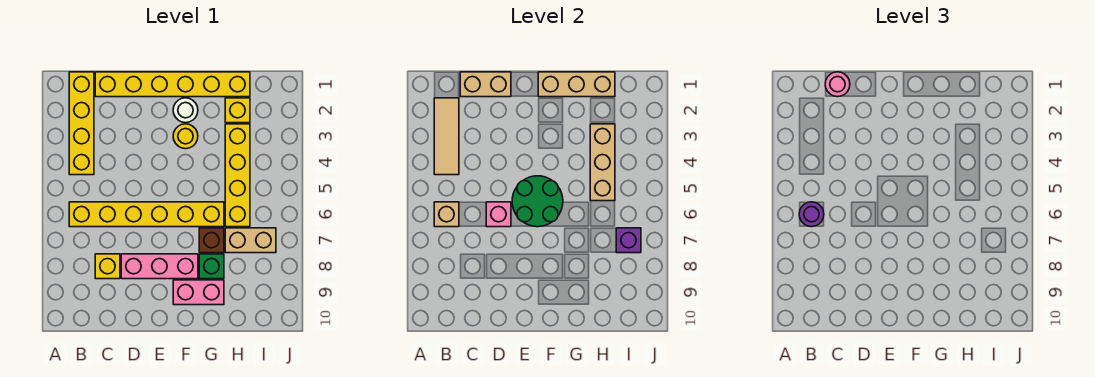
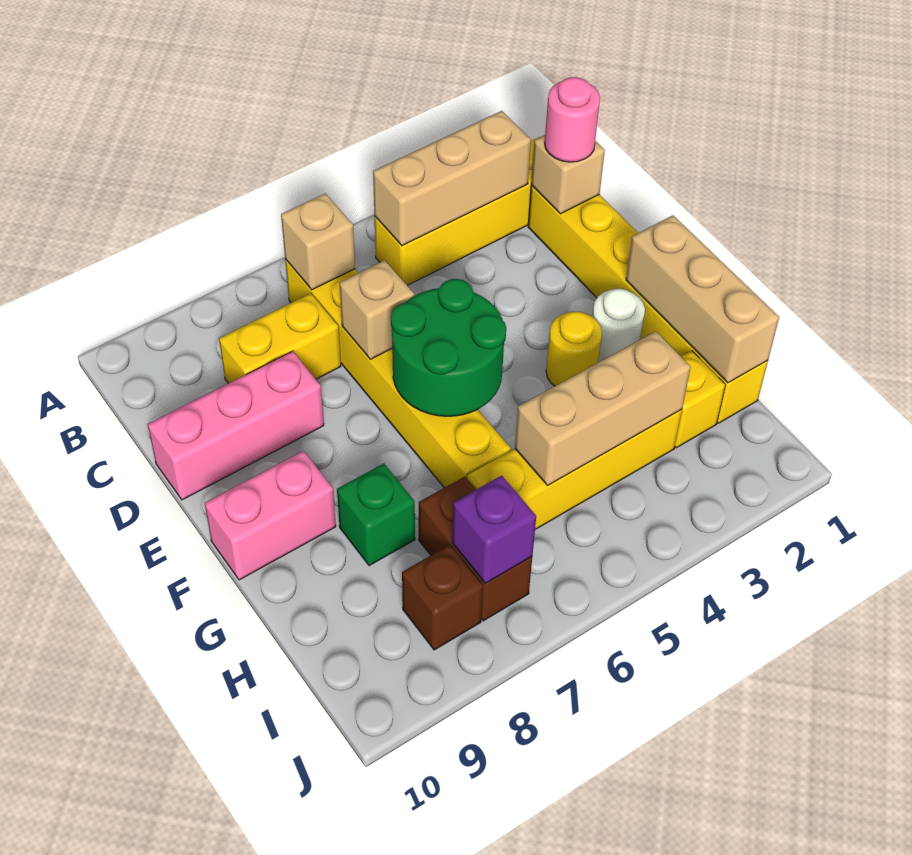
tan tile B2:B4 level 2 -> tan brick B2:B4 level 2
purple round brick B6 level 3 -> none
tan brick C1:D1 level 2 -> tan brick C1 level 2
yellow brick C8 level 1 -> yellow brick C7:C8 level 1
pink brick D6 level 2 -> tan brick D6 level 2
pink brick D8:F8 level 1 -> pink brick D8:D10 level 1
pink brick F9:G9 level 1 -> pink brick F9:F10 level 1
brown brick G7 level 1 -> brown brick I8 level 1
tan brick H7:I7 level 1 -> brown brick H7:I7 level 1

